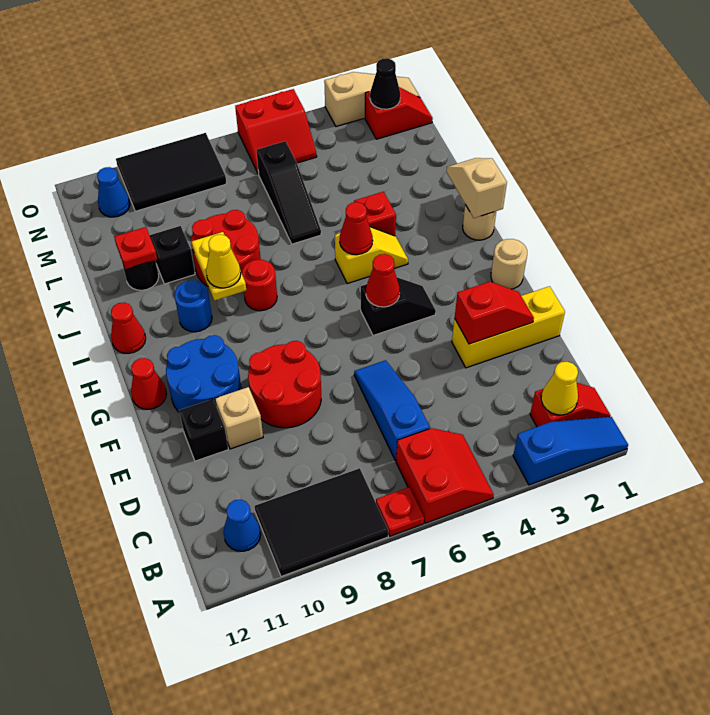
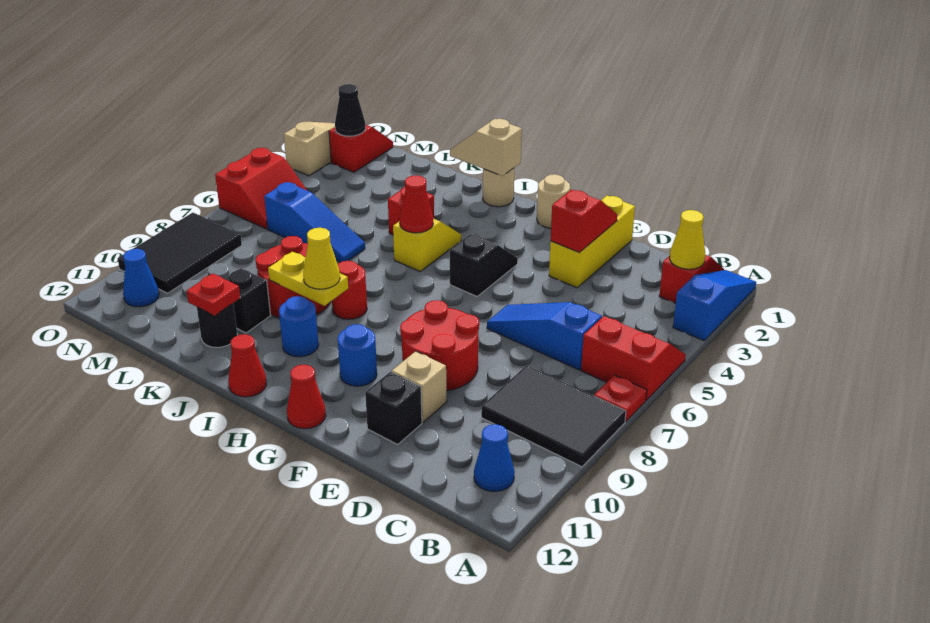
black tile A8:B10 level 1 -> black tile A8:C9 level 1
blue round brick F10:G11 level 1 -> blue round brick G10 level 1
red cone G5 level 2 -> none
black slope K6:M6 level 1 top M -> blue slope K6:M6 level 1 top M

